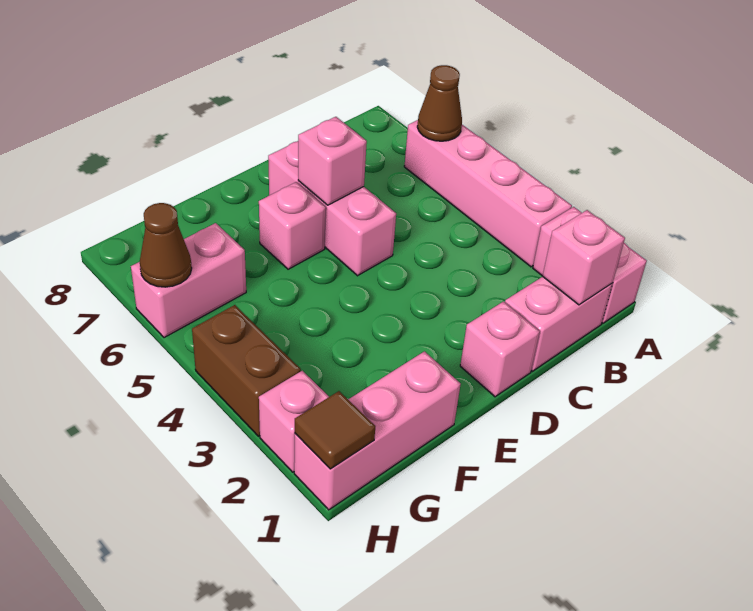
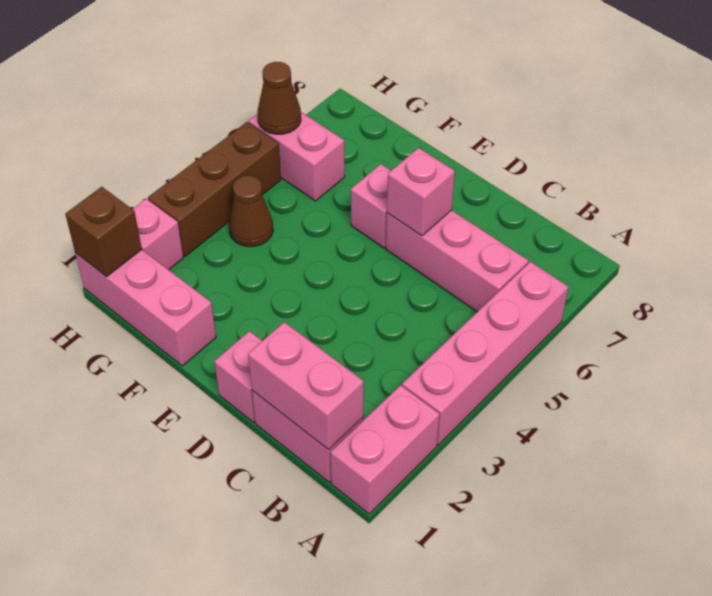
brown cone A6 level 2 -> brown cone G4 level 1
pink brick B1 level 2 -> pink brick B1:C1 level 2
pink brick D5:D7 level 1 -> pink brick B6:D6 level 1
brown tile H1 level 2 -> brown brick H1 level 2
brown brick H3:H4 level 1 -> brown brick H3:H5 level 1

